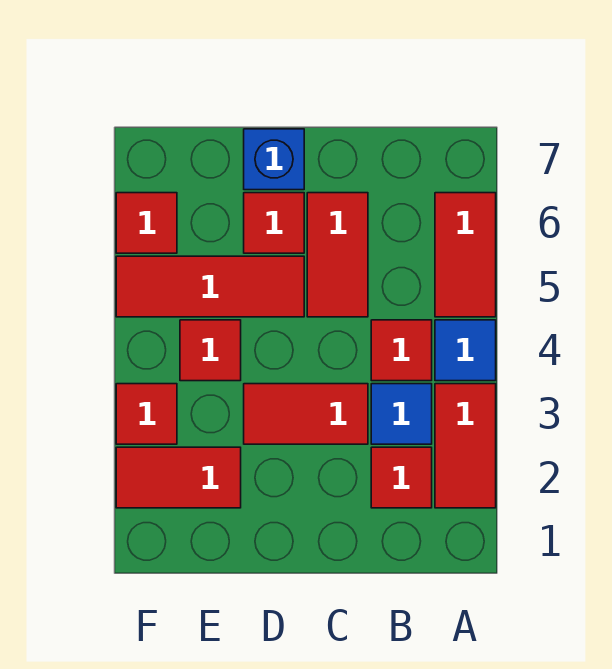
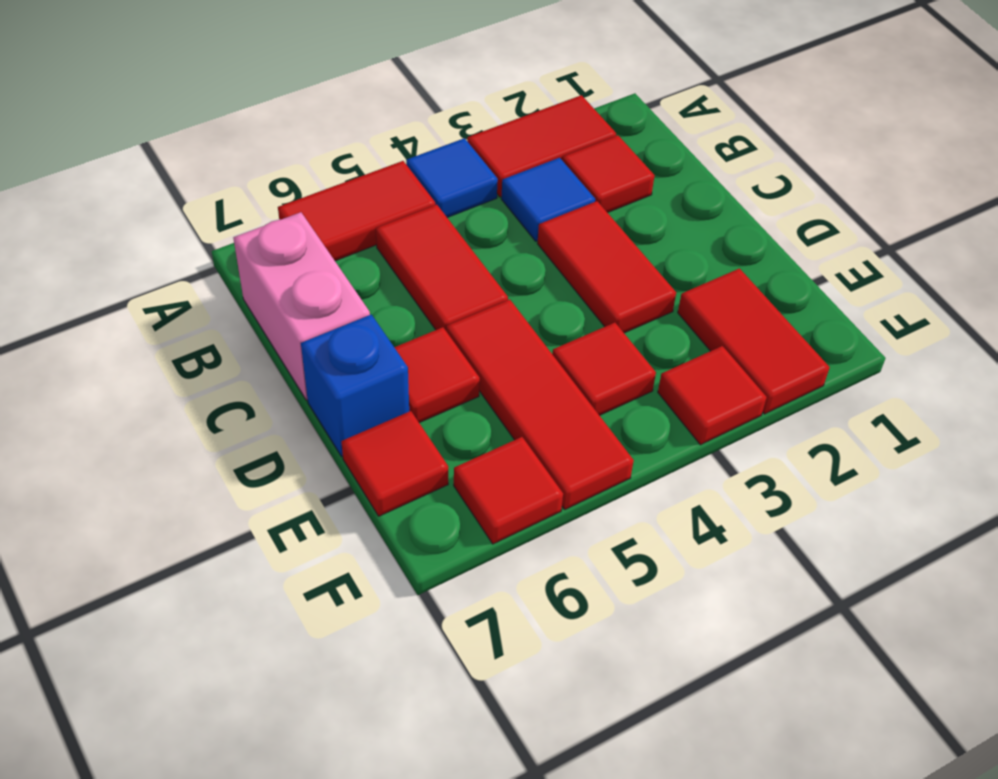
red tile B4 level 1 -> red tile E7 level 1
none -> pink brick B7:C7 level 1
red tile C5:C6 level 1 -> red tile B5:C5 level 1

